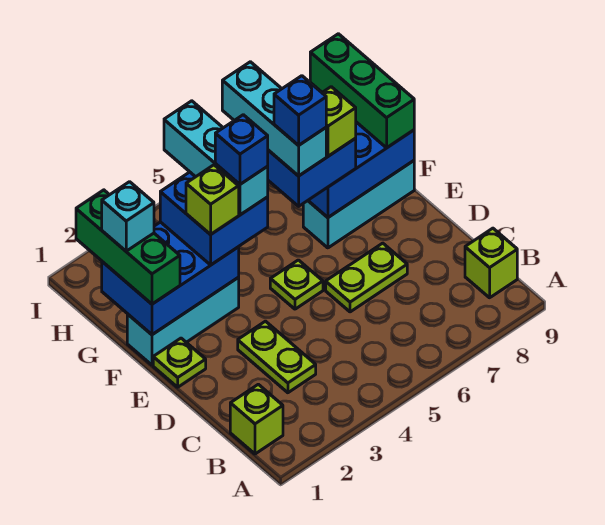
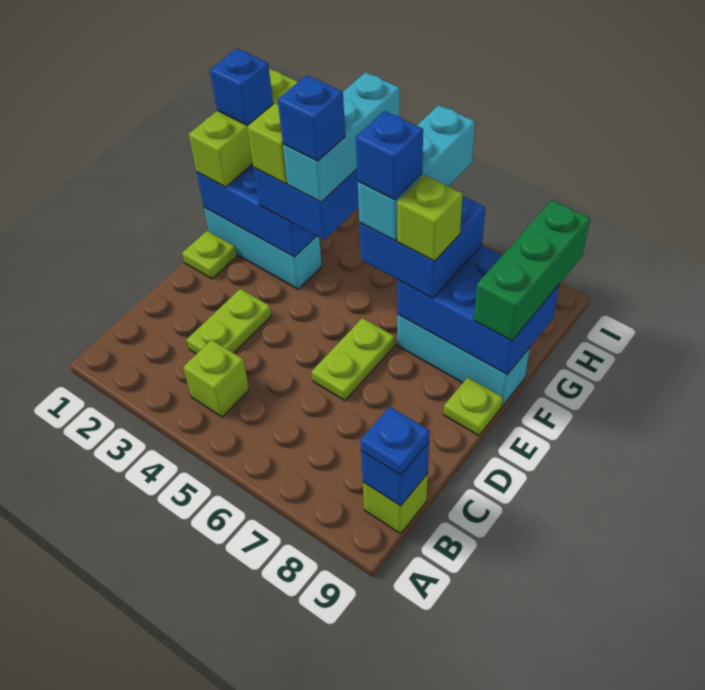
lime brick B1 level 1 -> lime brick B4 level 1
none -> blue brick B9 level 2
none -> blue plate B9 level 3
lime plate D6:D7 level 1 -> lime plate D6:E6 level 1
lime plate E5 level 1 -> lime plate E9 level 1
green brick F1:H1 level 3 -> lime brick F1:H1 level 3
cyan brick G1 level 4 -> blue brick G1 level 4

